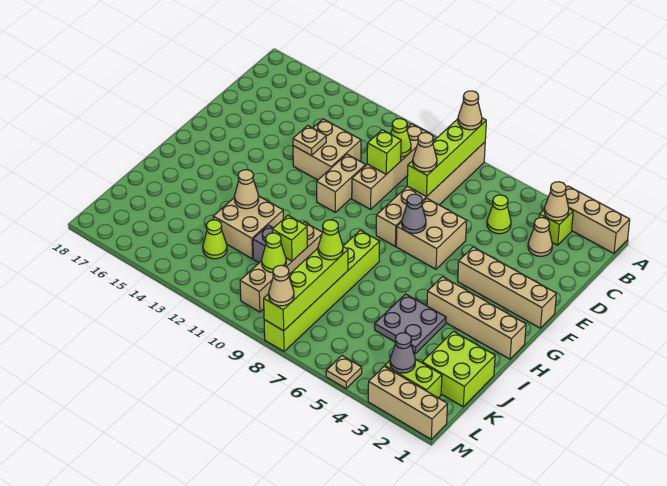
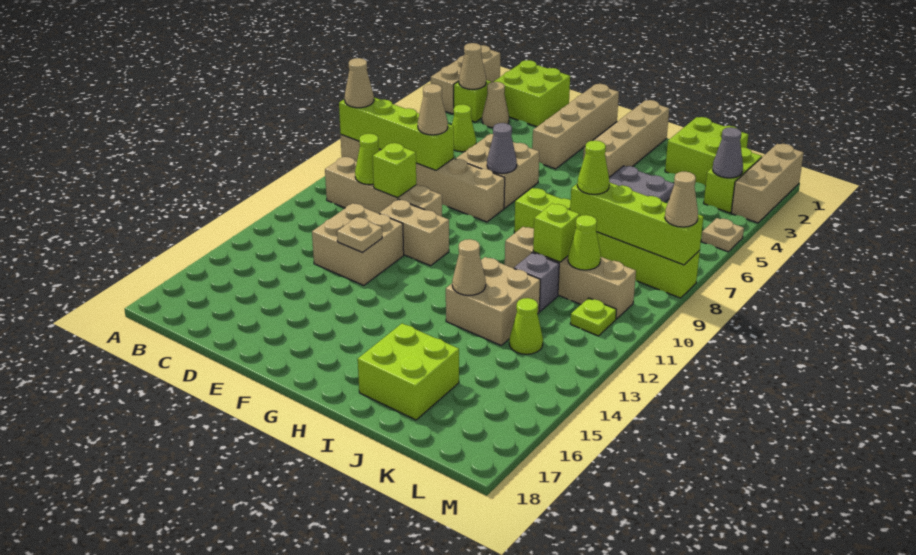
none -> lime brick C1:D2 level 1
none -> lime brick I16:J17 level 1
none -> lime plate L11 level 1

